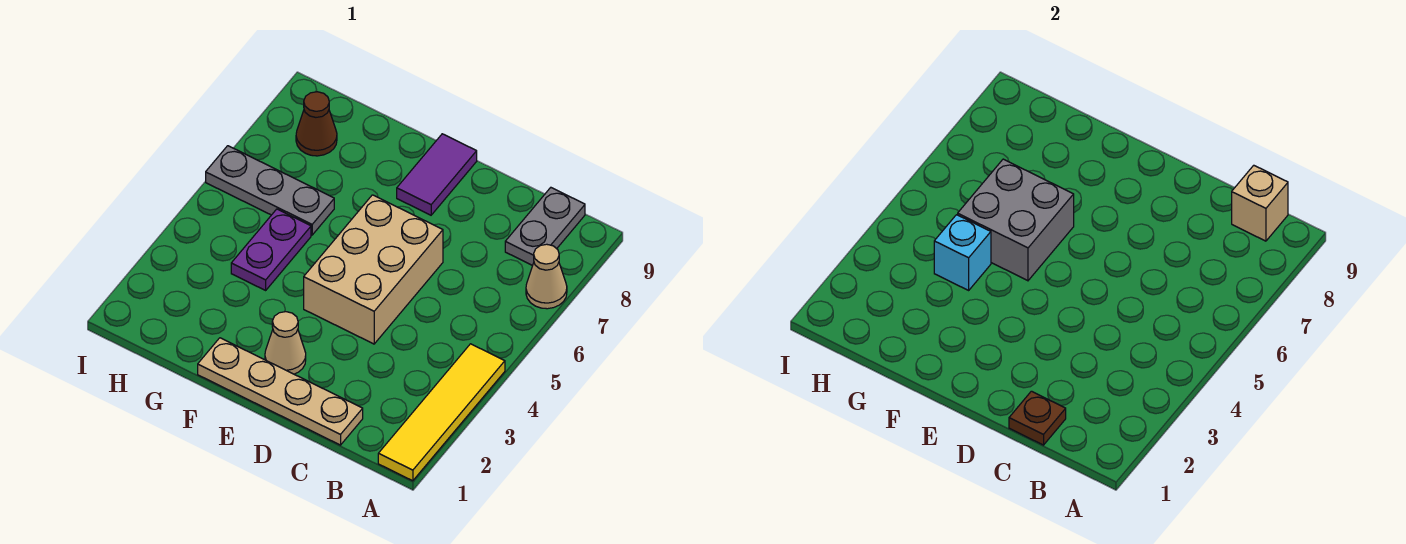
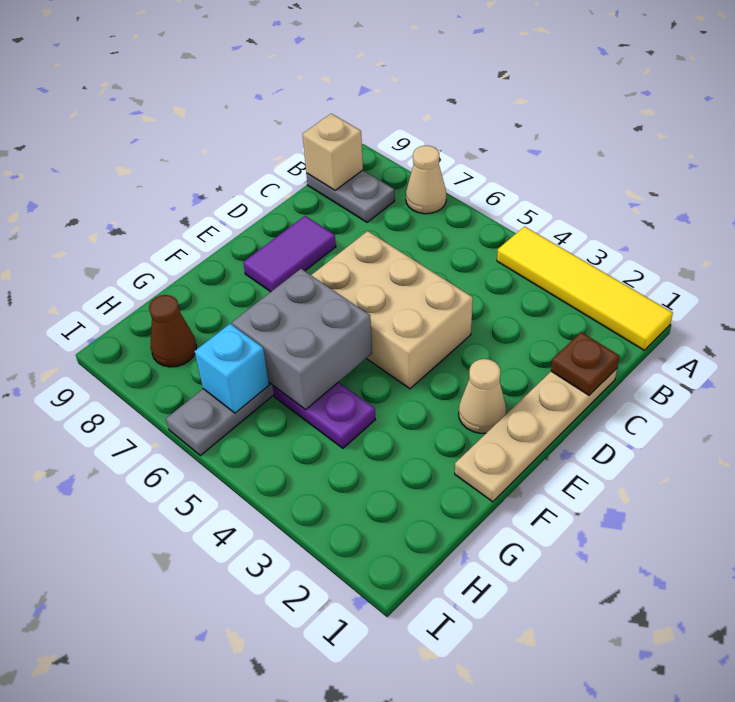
purple tile E8:E9 level 1 -> purple tile D8:E8 level 1
cyan brick G4 level 2 -> cyan brick H6 level 2

